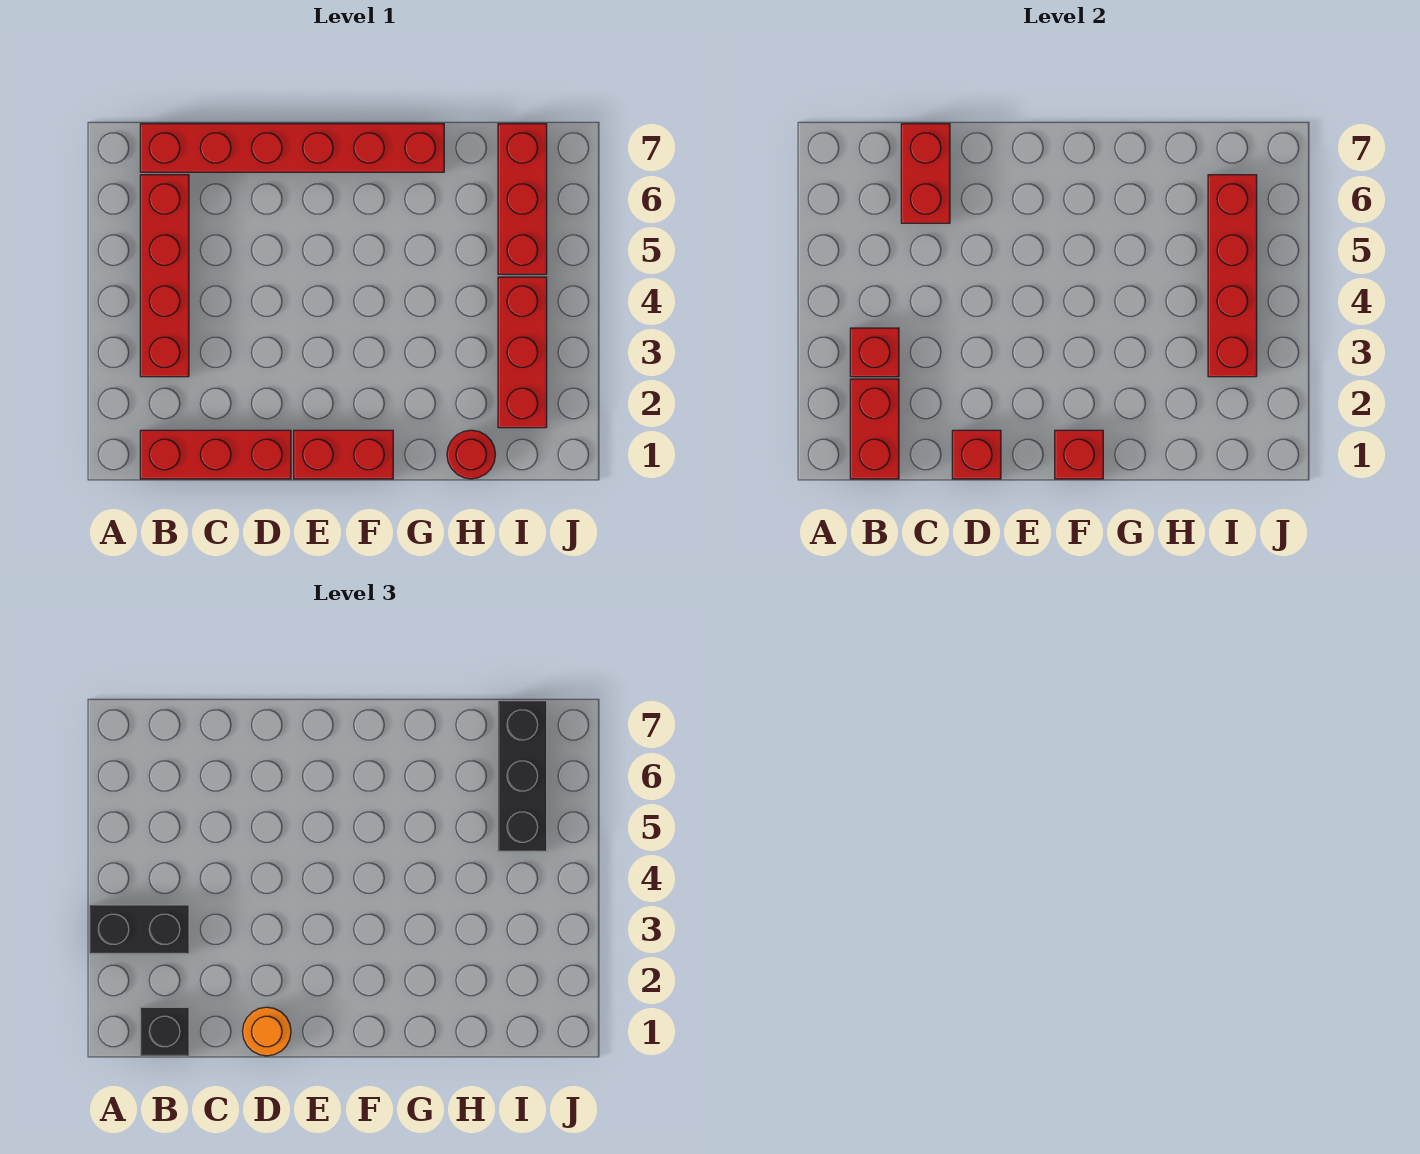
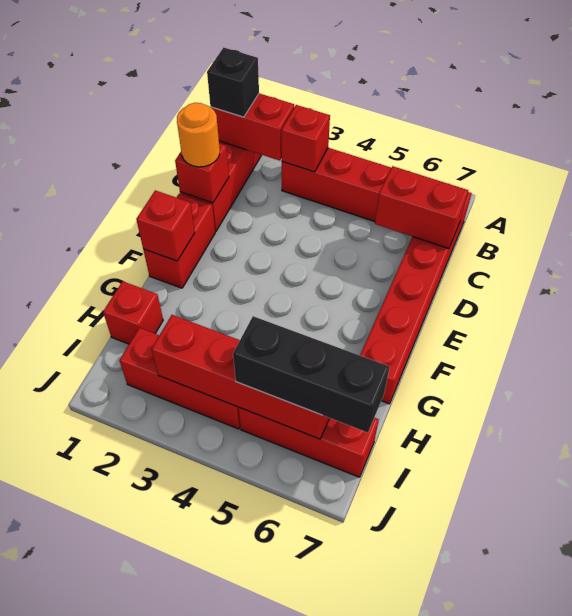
black brick A3:B3 level 3 -> none
red round brick H1 level 1 -> red brick H1 level 1

